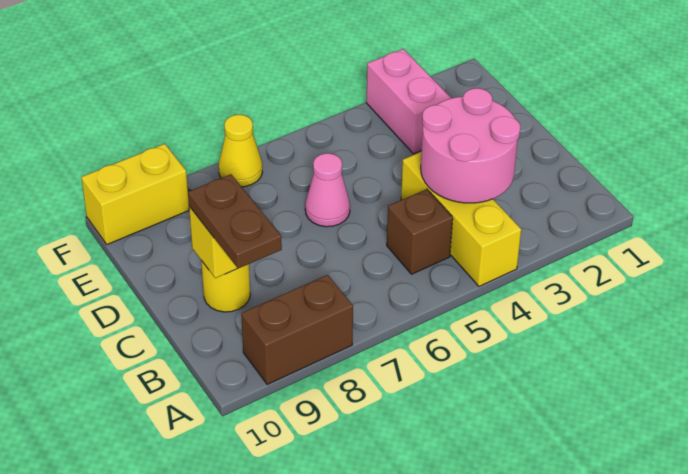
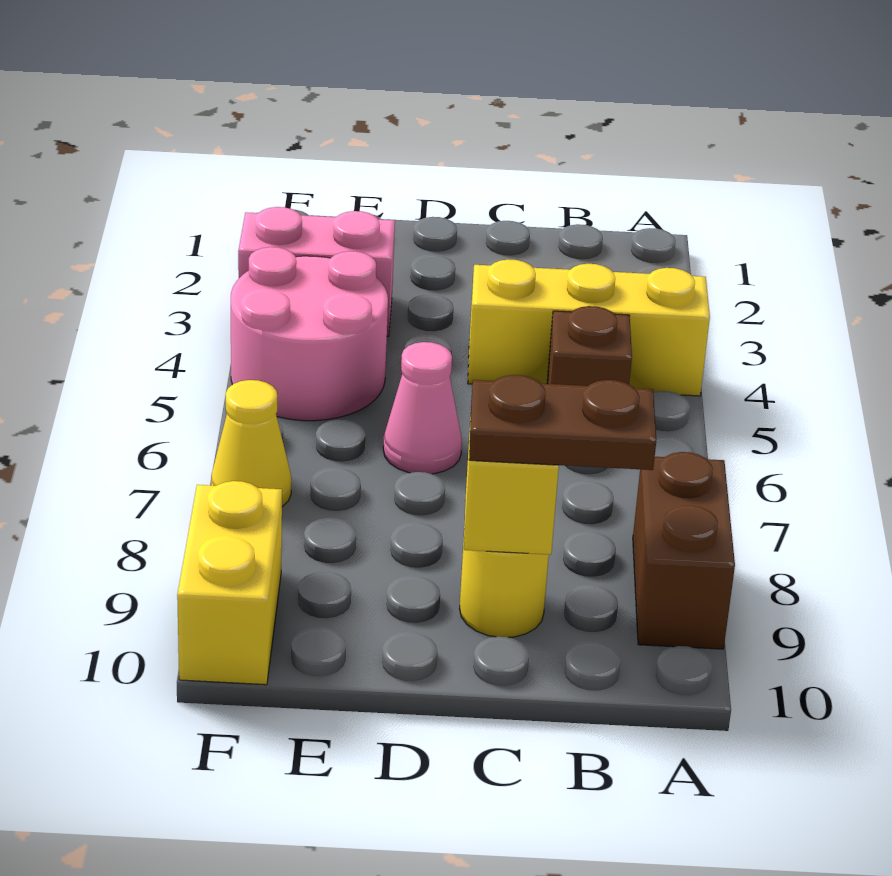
pink round brick B3:C4 level 2 -> pink round brick E4:F5 level 1

